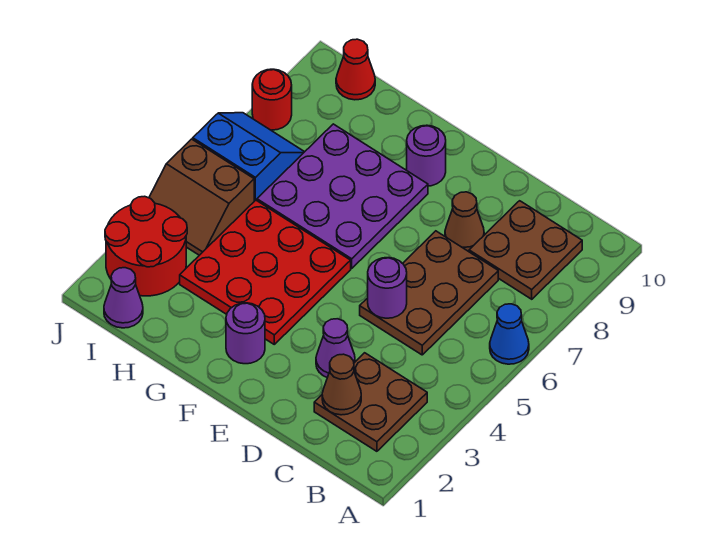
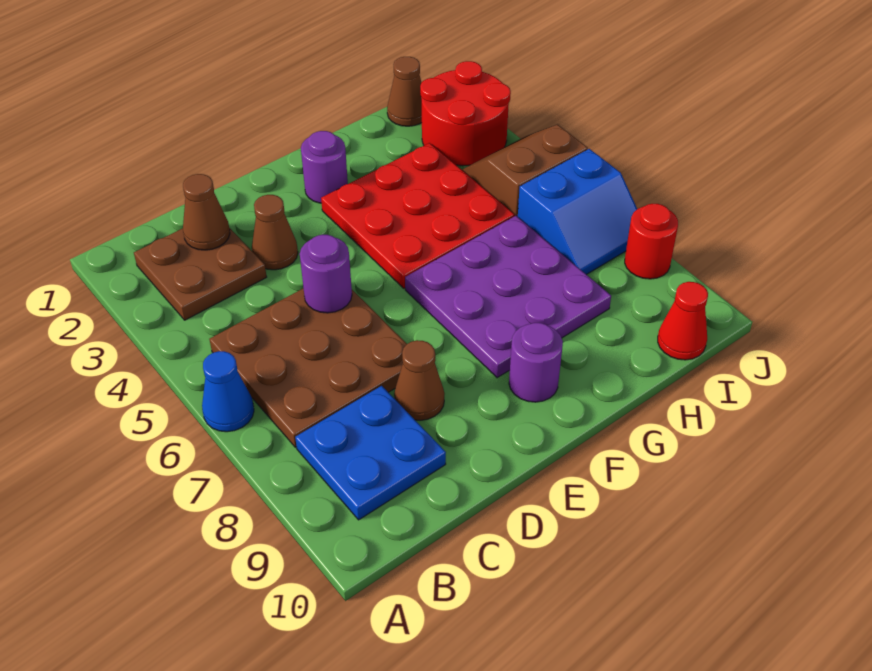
brown plate B8:C9 level 1 -> blue plate B8:C9 level 1
brown plate C5:D7 level 1 -> brown plate B5:D7 level 1
purple cone D3 level 1 -> brown cone D3 level 1
purple cone I1 level 1 -> brown cone I1 level 1

